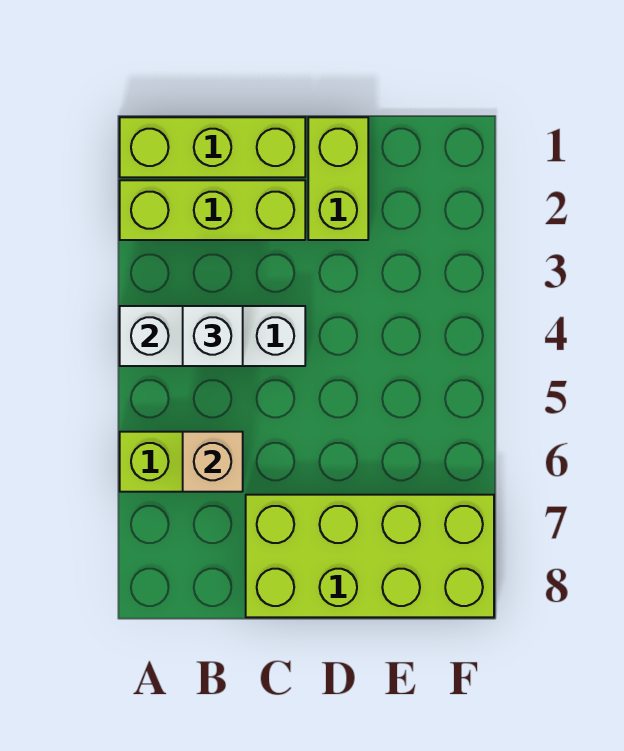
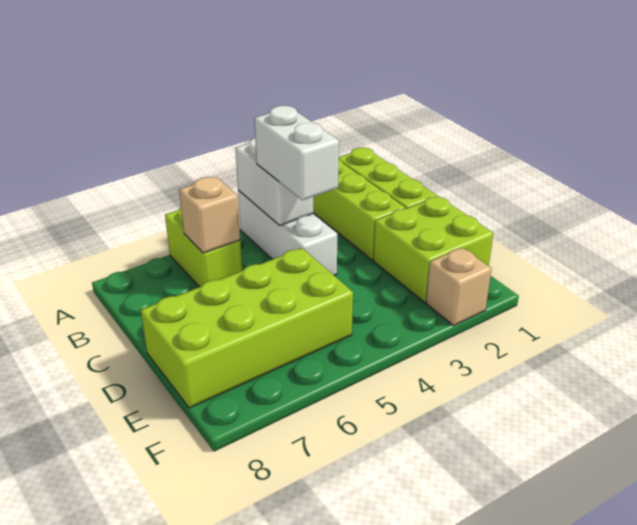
white brick B4 level 3 -> white brick B4:C4 level 3
lime brick C7:F8 level 1 -> lime brick D5:E8 level 1
lime brick D1:D2 level 1 -> lime brick D1:E2 level 1
none -> tan brick F2 level 1

